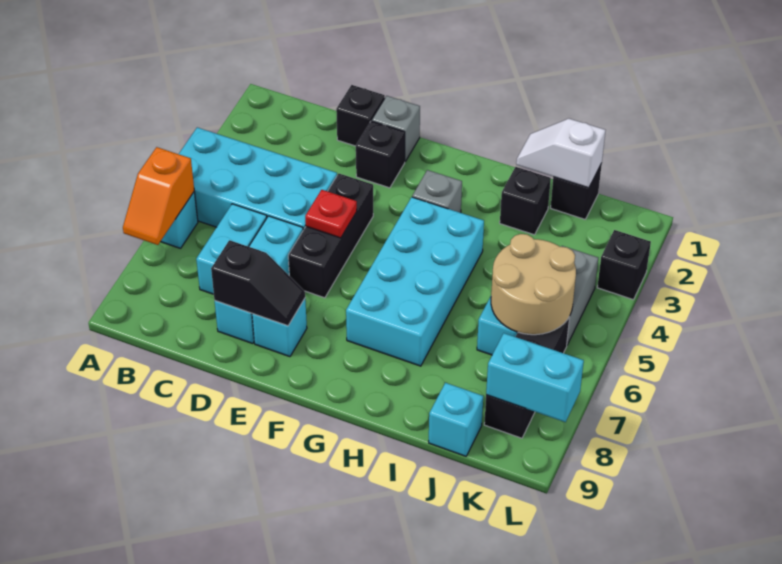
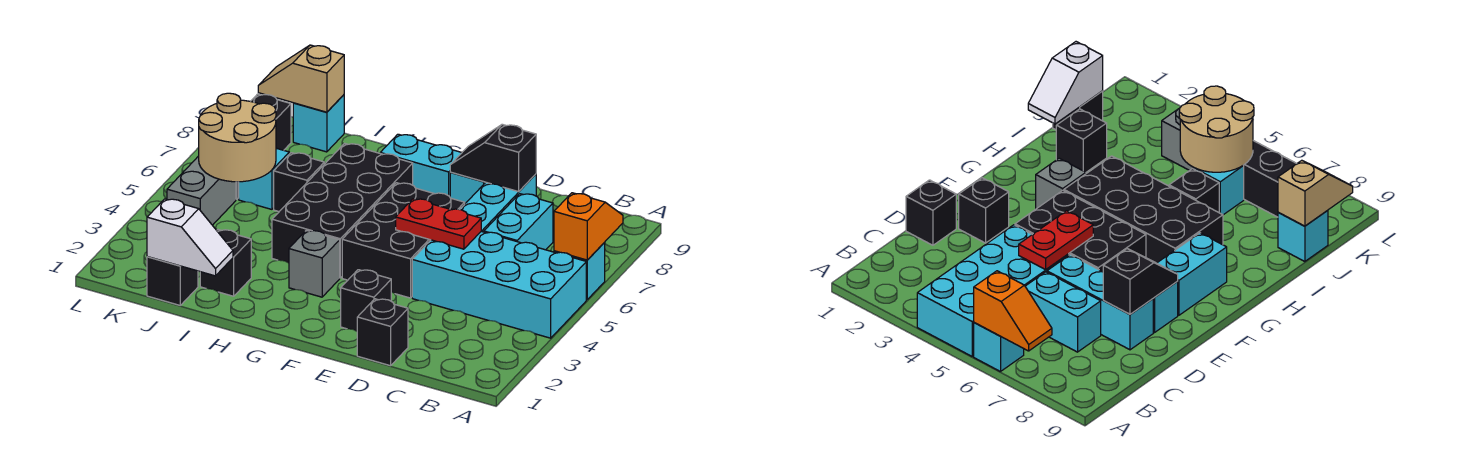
grey brick E1 level 1 -> none
black brick E4:E6 level 1 -> black brick E4:F6 level 1
red plate E5 level 2 -> red plate D5:E5 level 2
cyan brick G4:H7 level 1 -> black brick G4:H7 level 1
none -> tan slope J9:K9 level 2 top J
cyan brick K8:L8 level 2 -> cyan brick F8:G8 level 1
black brick L3 level 1 -> black brick I6 level 1

